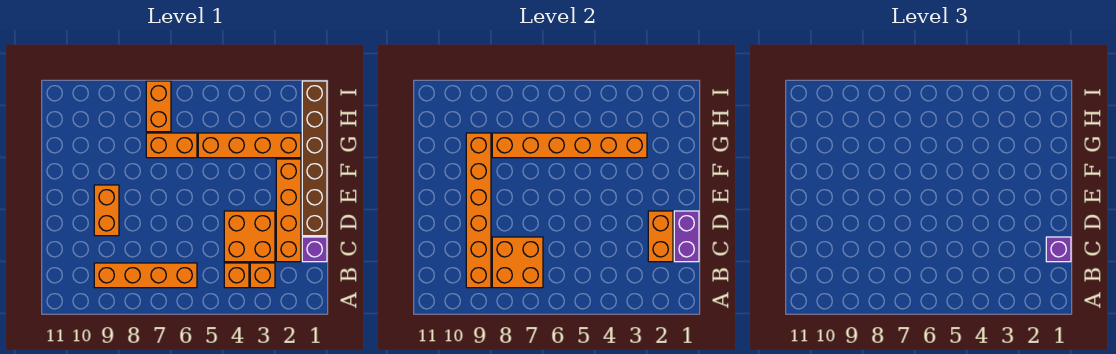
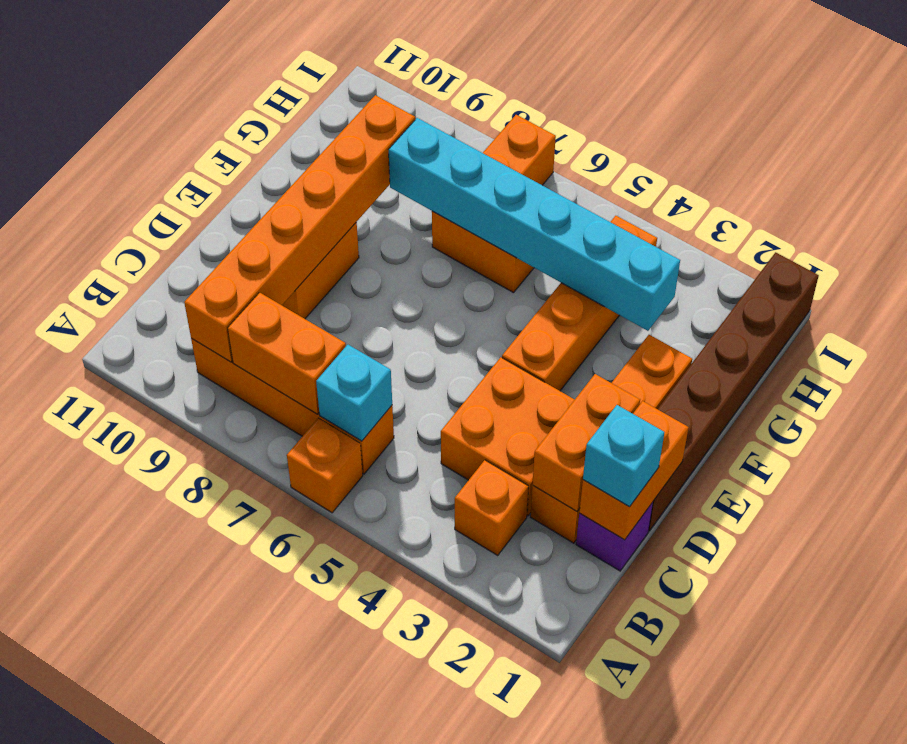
orange brick B4 level 1 -> orange brick A6 level 1
none -> cyan brick B6 level 2
orange brick B7:C8 level 2 -> orange brick B7:B8 level 2
purple brick C1:D1 level 2 -> orange brick C1:D1 level 2
purple brick C1 level 3 -> cyan brick C1 level 3
orange brick G2:G5 level 1 -> orange brick E4:H4 level 1
orange brick G3:G8 level 2 -> cyan brick G3:G8 level 2

